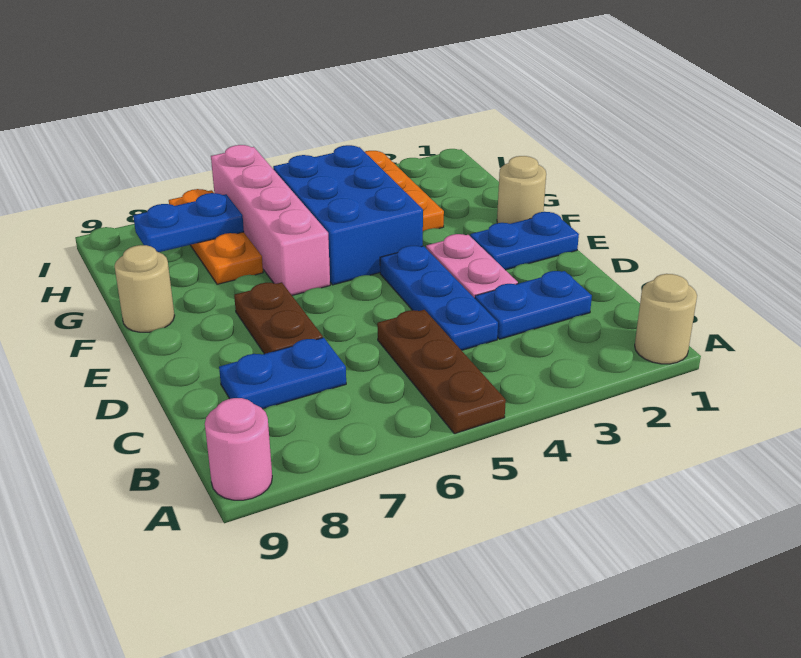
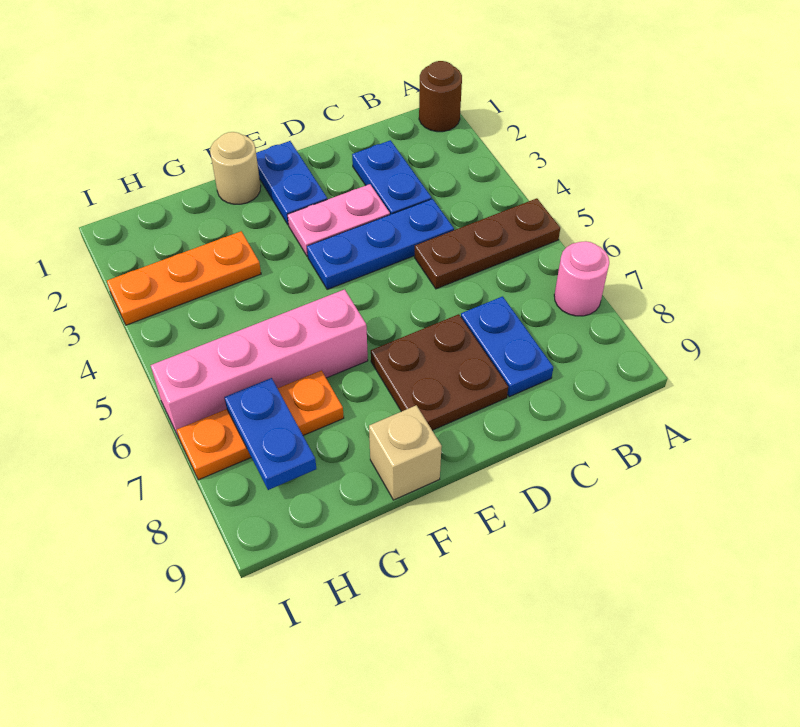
tan round brick A1 level 1 -> brown round brick A1 level 1
pink round brick A9 level 1 -> pink round brick A7 level 1
brown plate D7:E7 level 1 -> brown plate D7:E8 level 1
blue brick F4:H5 level 1 -> none
tan round brick F9 level 1 -> tan brick F9 level 1

